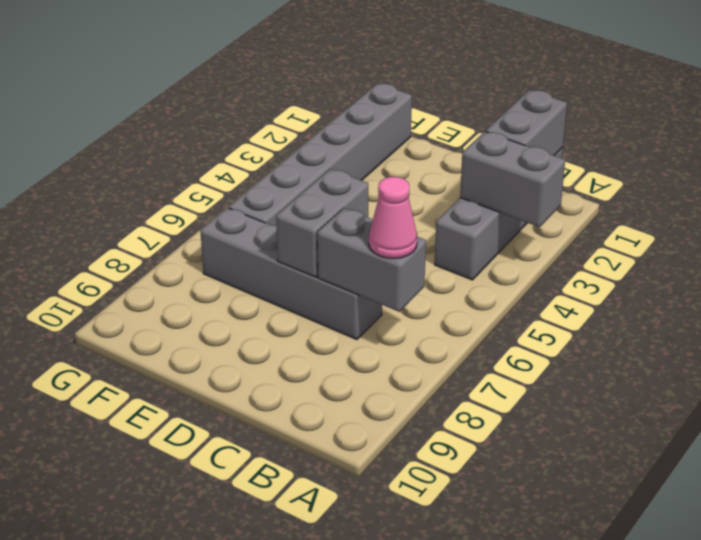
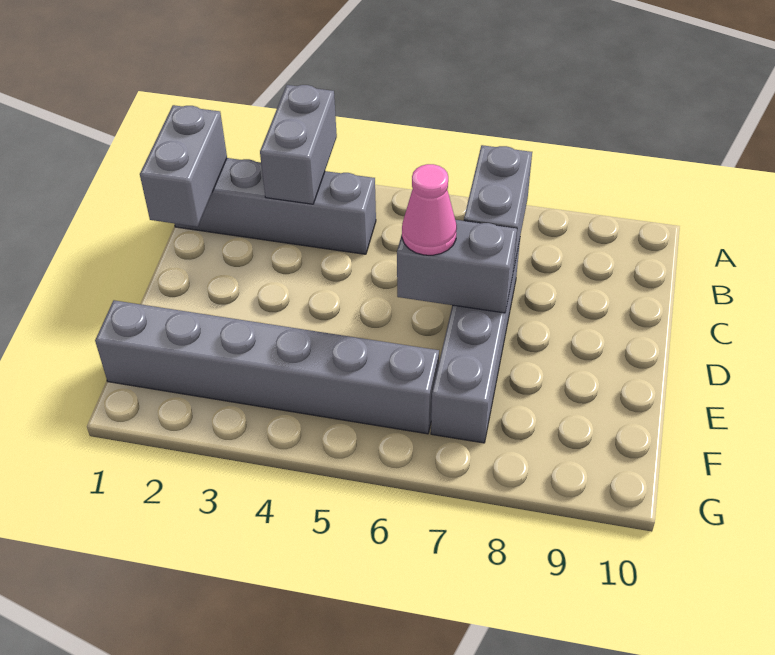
grey brick B1:B2 level 2 -> grey brick B1:C1 level 2
pink cone B7 level 3 -> pink cone D6 level 3

